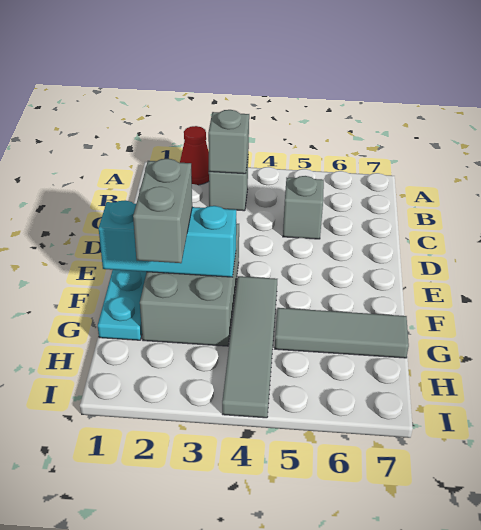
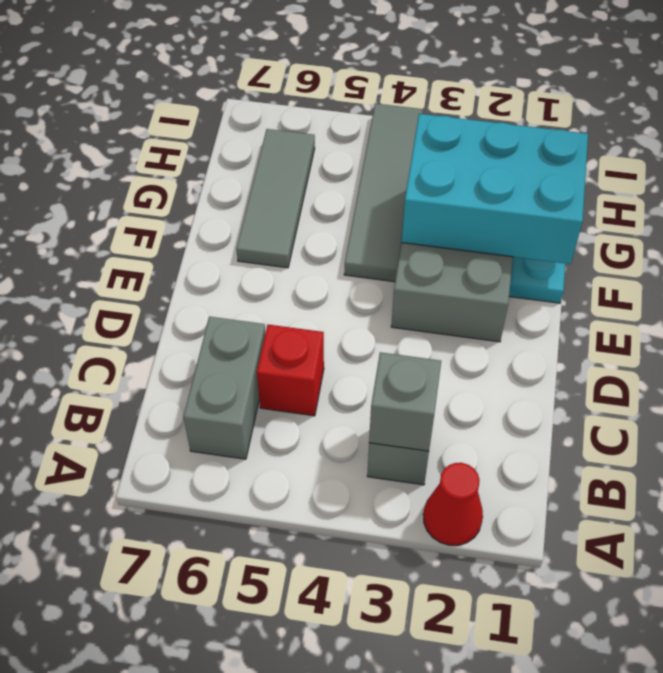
grey brick C5 level 1 -> red brick C5 level 1
cyan brick F1:F3 level 2 -> cyan brick F1:G3 level 2
grey brick F2:G2 level 3 -> grey brick B6:C6 level 1
grey tile G5:G7 level 1 -> grey tile F6:H6 level 1

